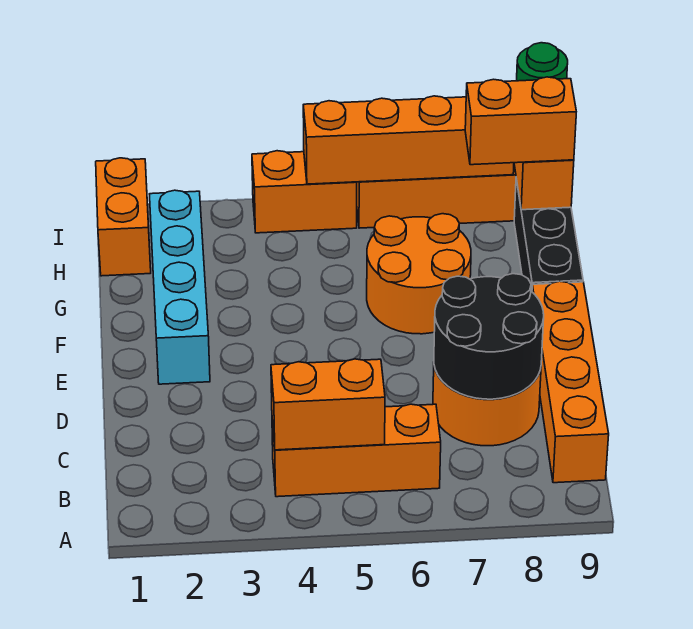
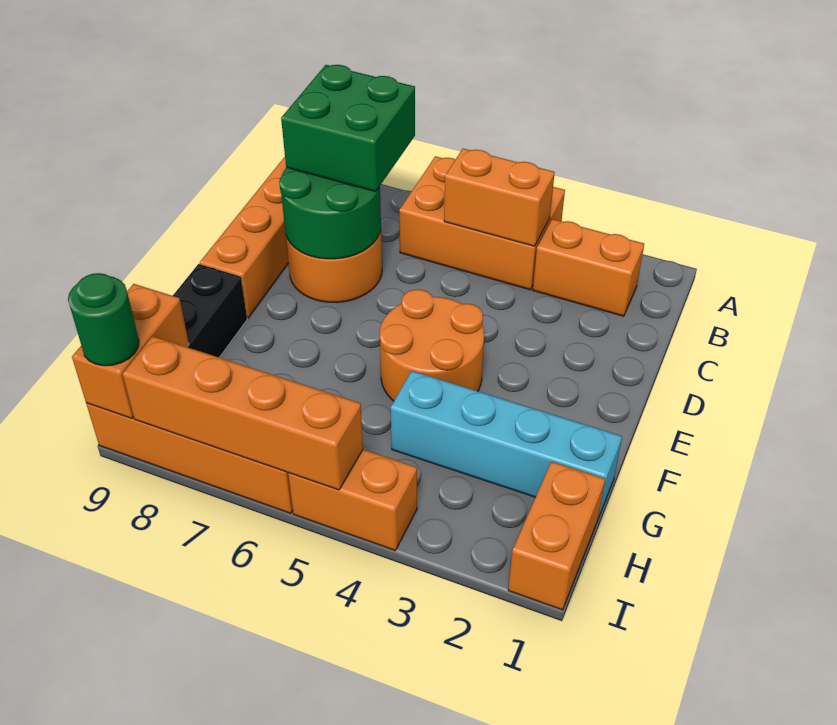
orange brick B4:B6 level 1 -> orange brick A4:B6 level 1
none -> green brick B7:C8 level 3
black round brick C7:D8 level 2 -> green round brick C7:D8 level 2
cyan brick E2:H2 level 1 -> cyan brick G1:G4 level 1
orange round brick F6:G7 level 1 -> orange round brick E4:F5 level 1
orange brick H8:H9 level 3 -> orange brick B2:B3 level 1

